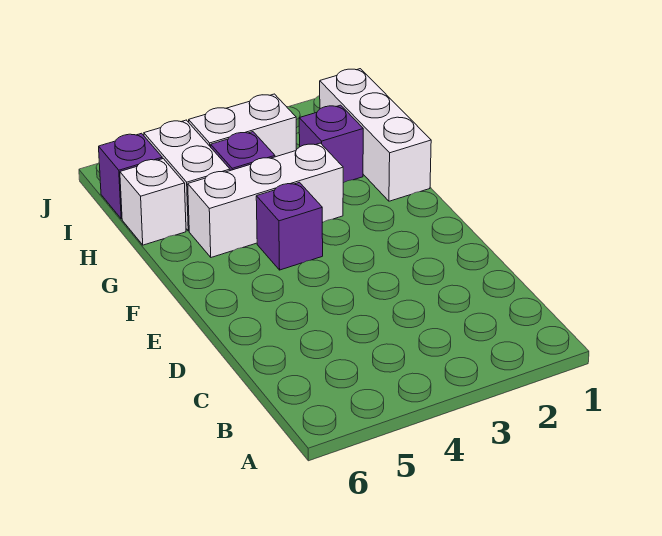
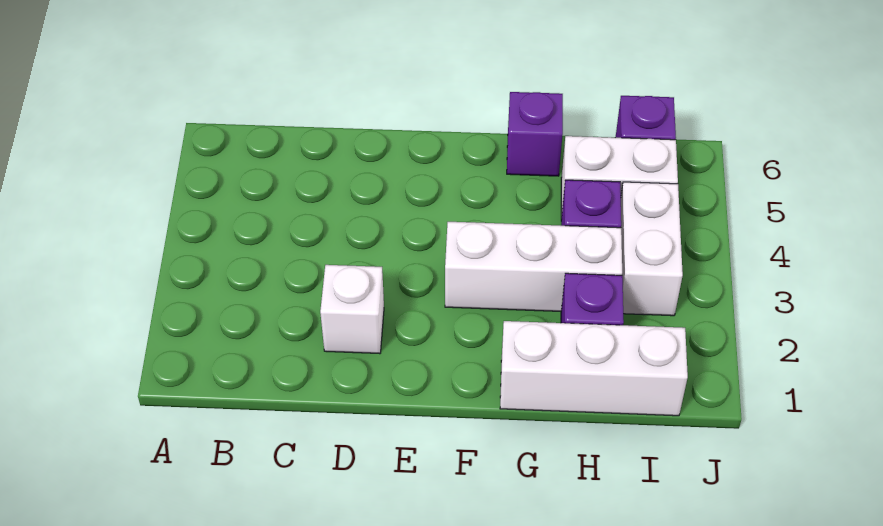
purple brick F4 level 1 -> purple brick G6 level 1
white brick G3:G5 level 1 -> white brick F3:H3 level 1
white brick H6 level 1 -> white brick D2 level 1

